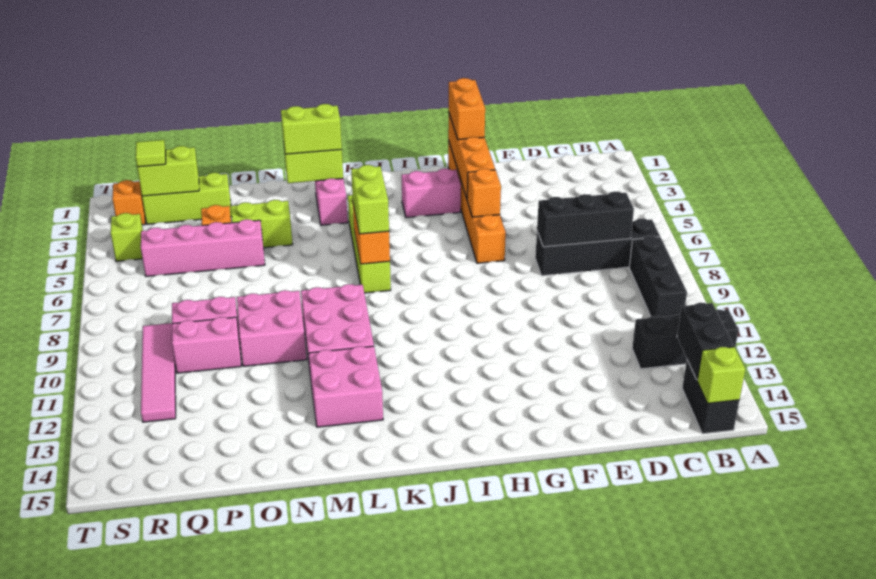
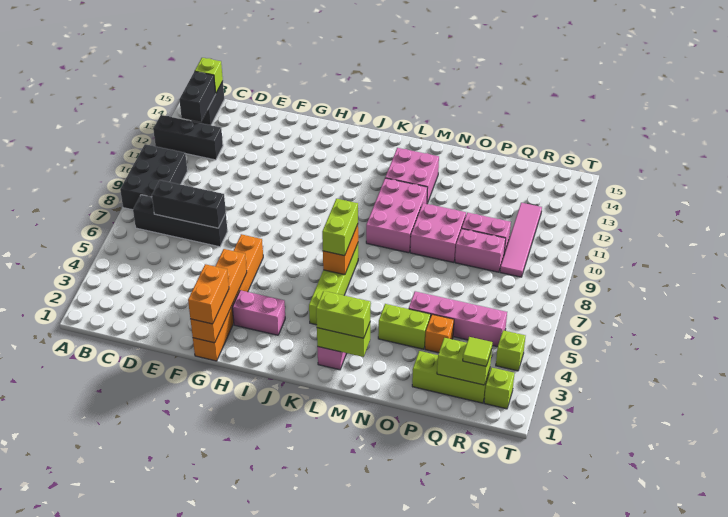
black brick B8:B10 level 1 -> black brick A8:B10 level 1
orange brick G5 level 2 -> none
orange brick S2 level 1 -> lime brick S2 level 1

